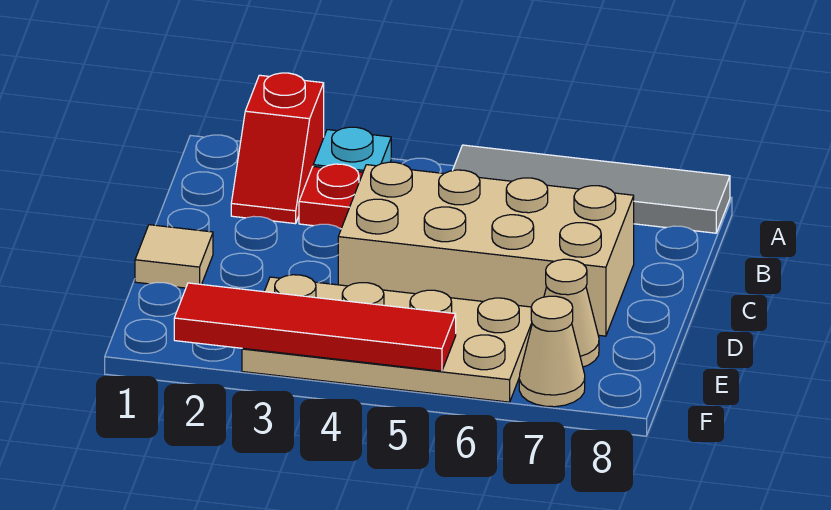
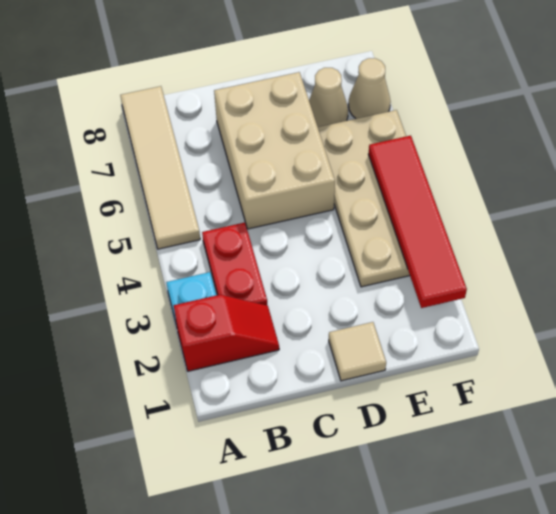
grey tile A5:A8 level 1 -> tan tile A5:A8 level 1
tan brick C4:D7 level 1 -> tan brick C5:D7 level 1

